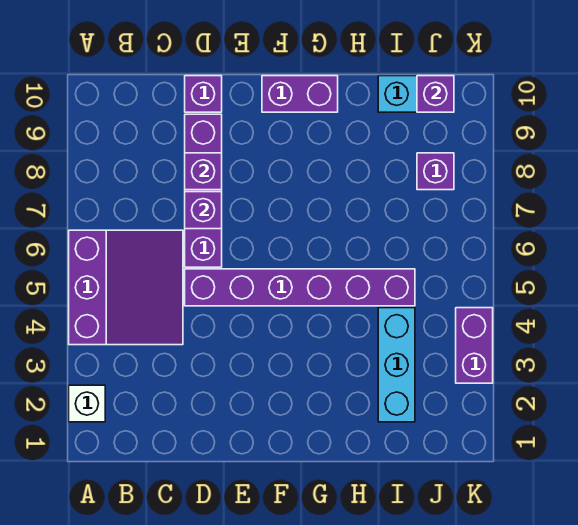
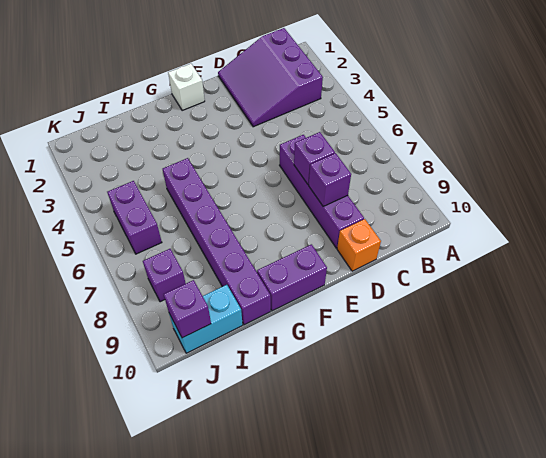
white brick A2 level 1 -> white brick F1 level 1
purple slope A4:C6 level 1 top A -> purple slope B1:D3 level 1 top B
purple brick D5:I5 level 1 -> purple brick H5:H10 level 1
purple brick D10 level 1 -> orange brick D10 level 1
cyan brick I2:I4 level 1 -> none
purple brick K3:K4 level 1 -> purple brick J5:J6 level 1

